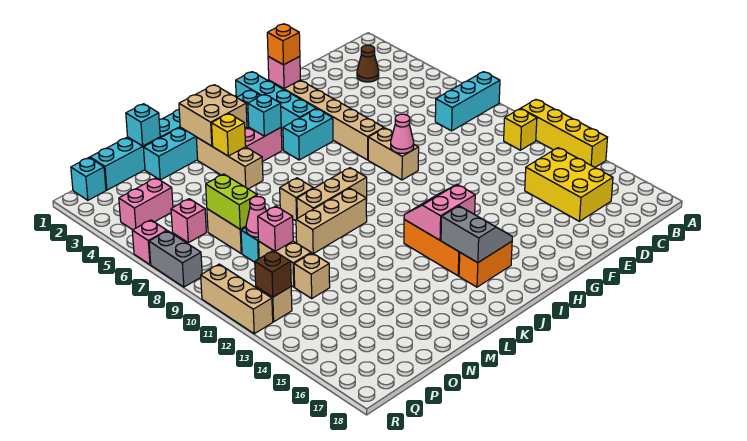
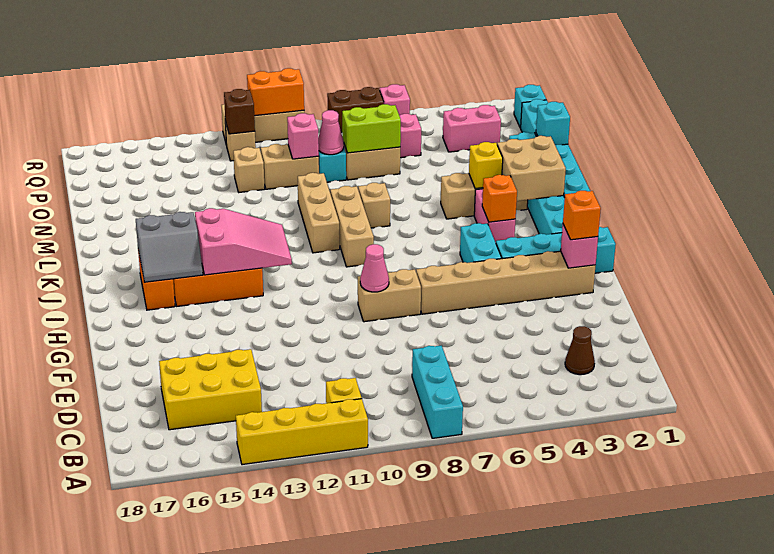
pink slope I13:J14 level 2 top 14 -> pink slope I12:J14 level 2 top 14
cyan brick J4 level 2 -> orange brick J4 level 2
pink brick P4:Q4 level 1 -> pink brick P3:P4 level 1
grey brick R7:R8 level 1 -> brown brick R7:R8 level 1
none -> orange brick R10:R11 level 2

